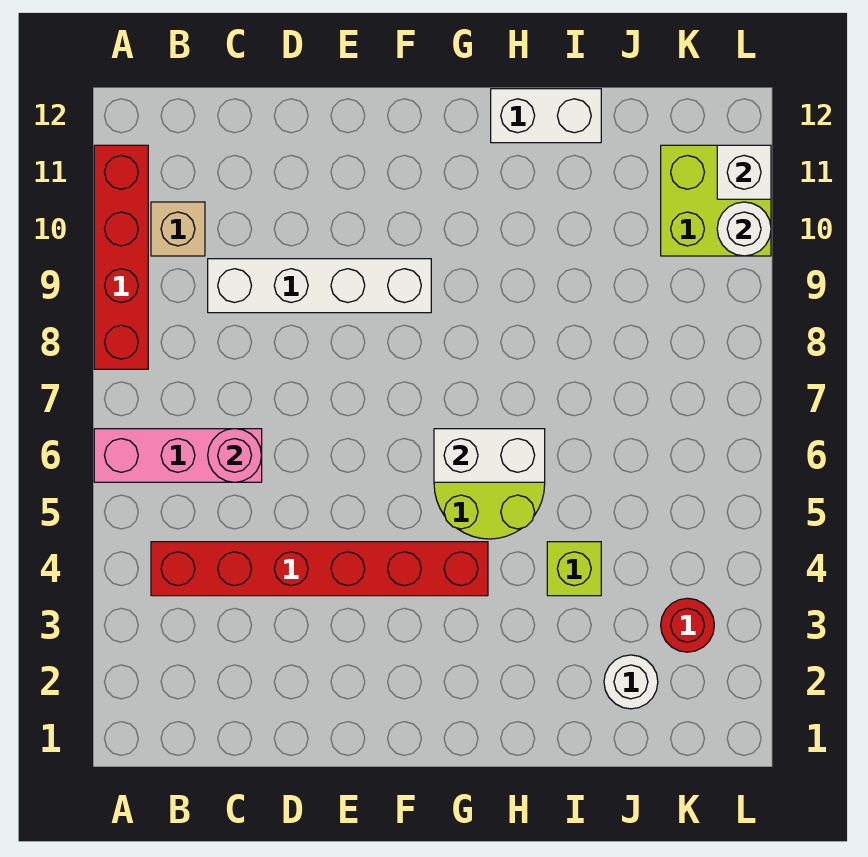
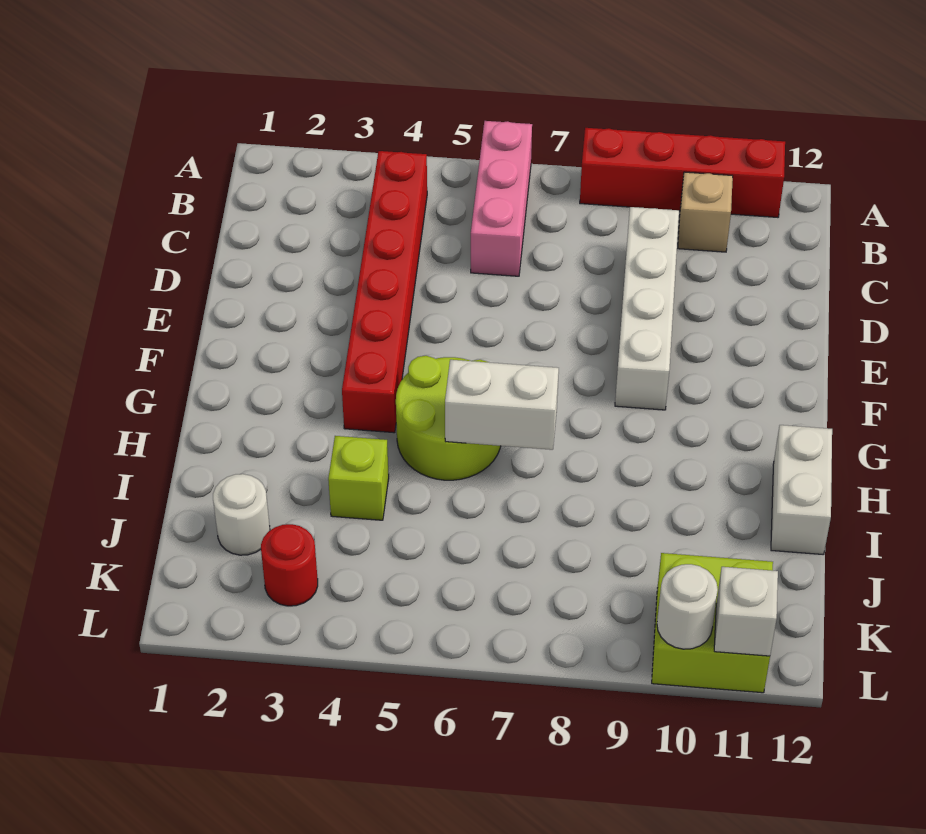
pink round brick C6 level 2 -> none
white brick G6:H6 level 2 -> white brick H6:H7 level 2

